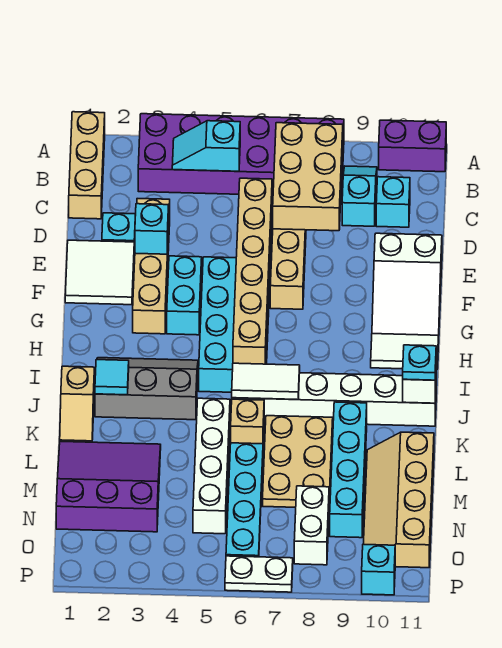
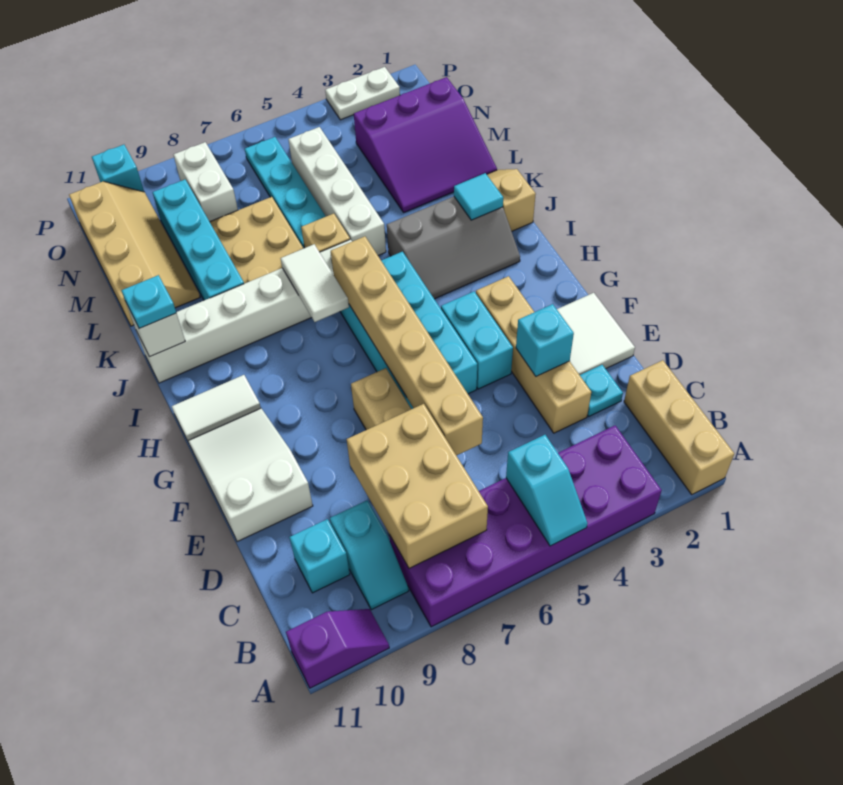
purple brick A10:A11 level 1 -> purple slope A10:A11 level 1 top 11
cyan slope B4:B5 level 2 top 5 -> cyan slope A5:B5 level 2 top B
white tile J6:J7 level 2 -> white tile I7:J7 level 2
white plate P6:P7 level 1 -> white plate P2:P3 level 1

